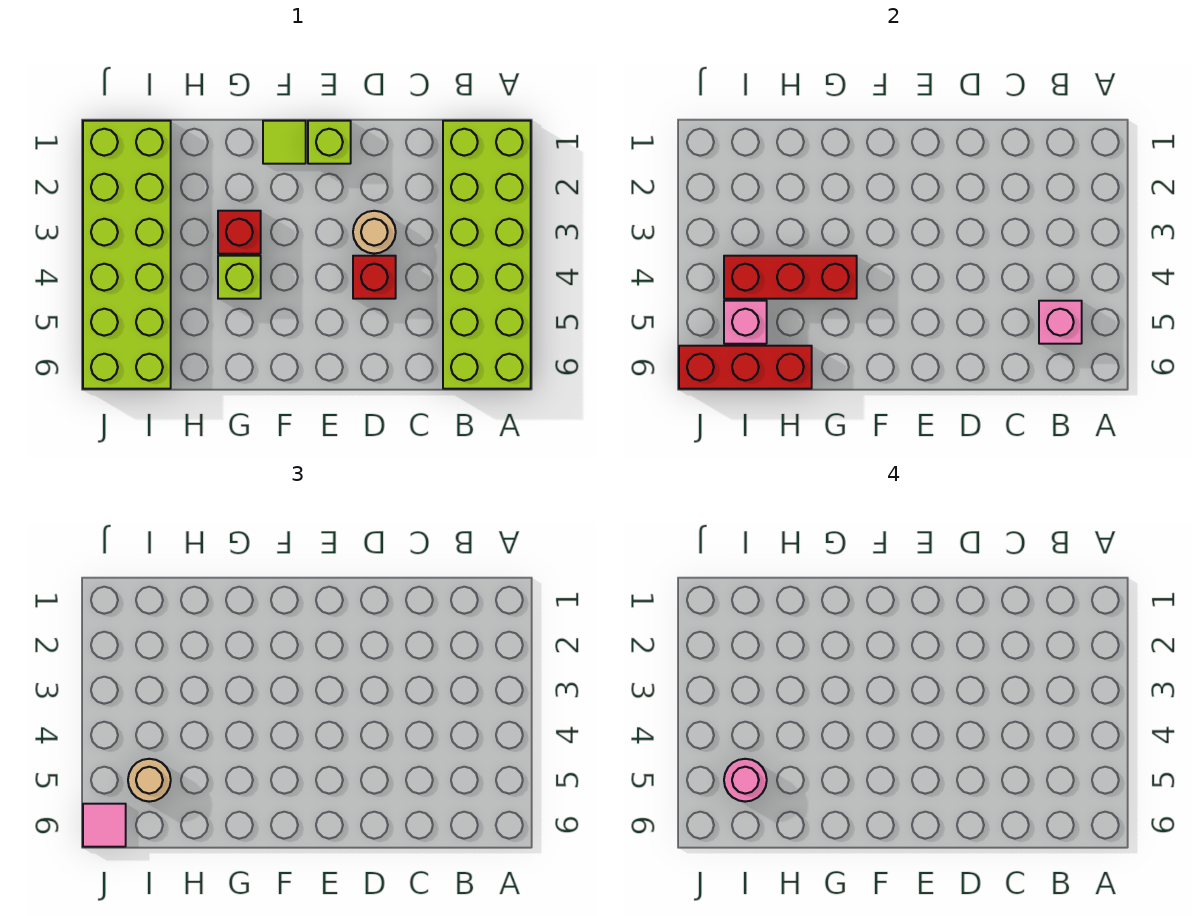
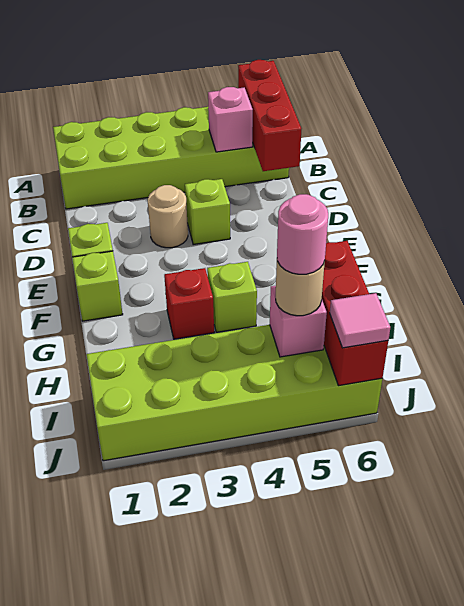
red brick D4 level 1 -> lime brick D4 level 1
lime tile F1 level 1 -> lime brick F1 level 1
red brick G4:I4 level 2 -> red brick A6:C6 level 2

